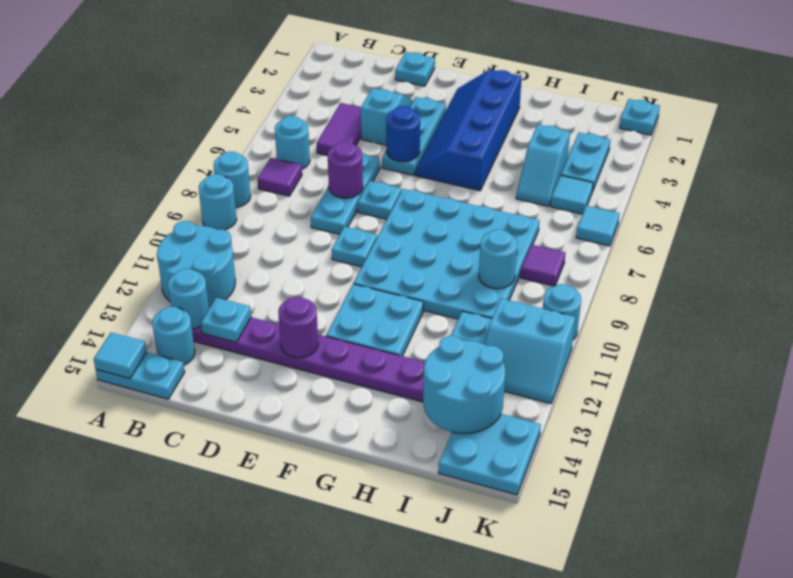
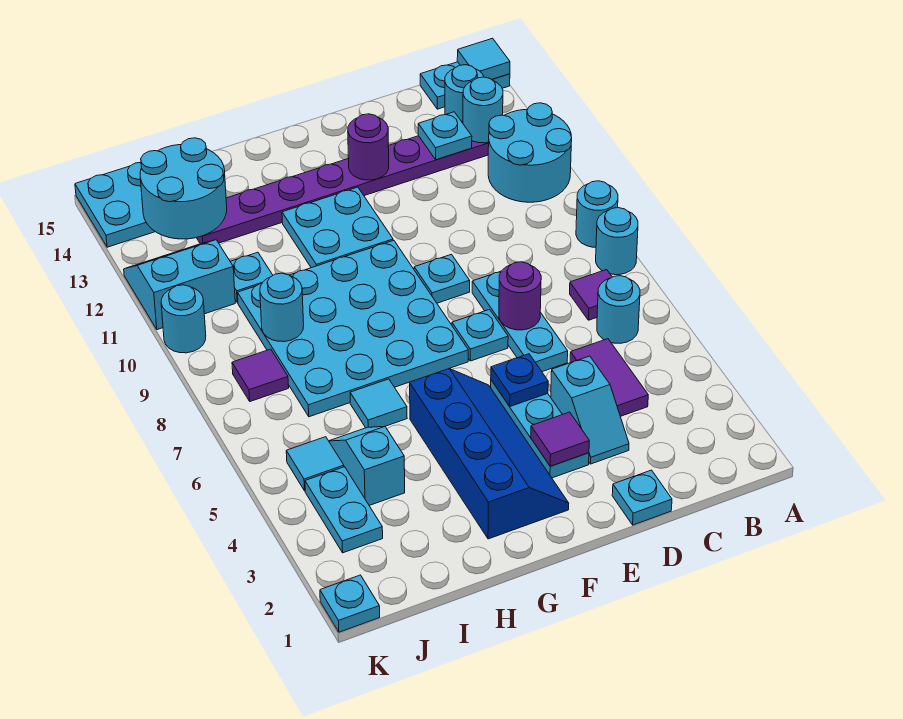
none -> purple tile E3 level 2
blue round brick E5 level 2 -> blue plate E5 level 2
cyan tile K6 level 1 -> cyan tile H6 level 1

